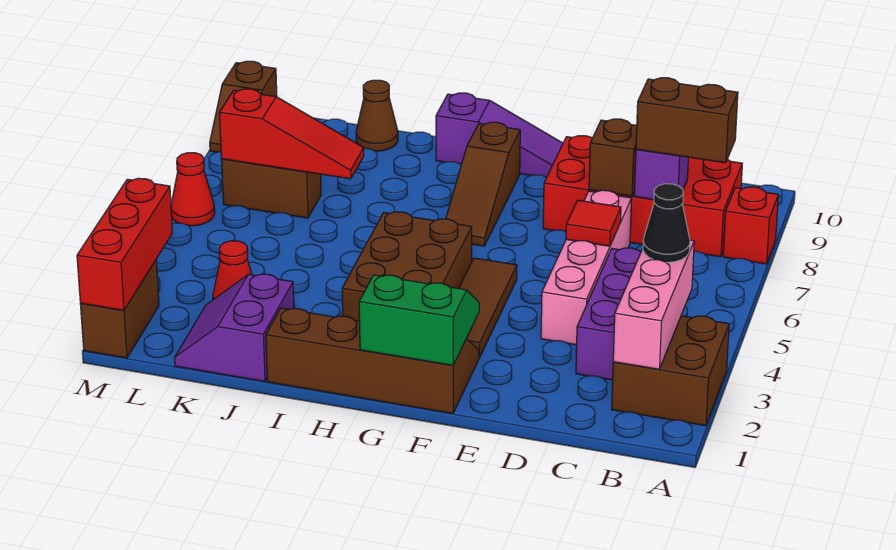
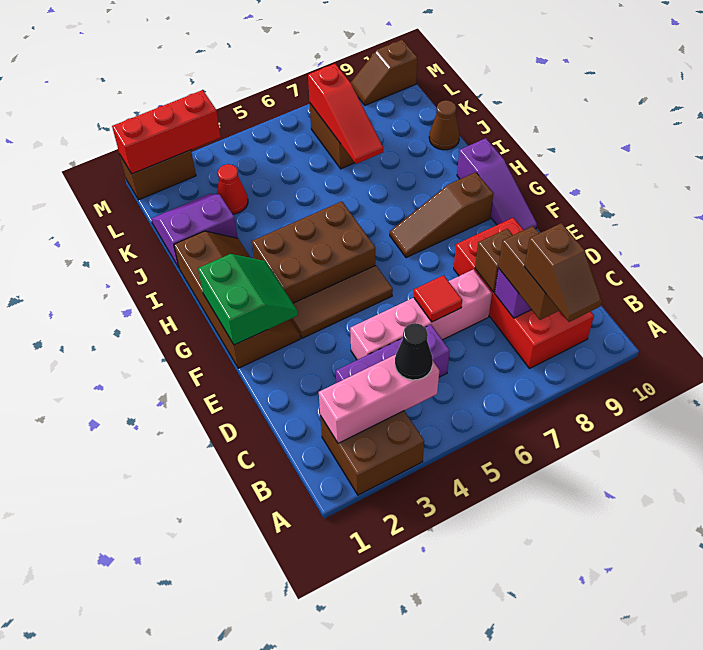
red brick A8 level 1 -> none
none -> brown slope A8:B8 level 4 top B
red cone M6 level 1 -> none

